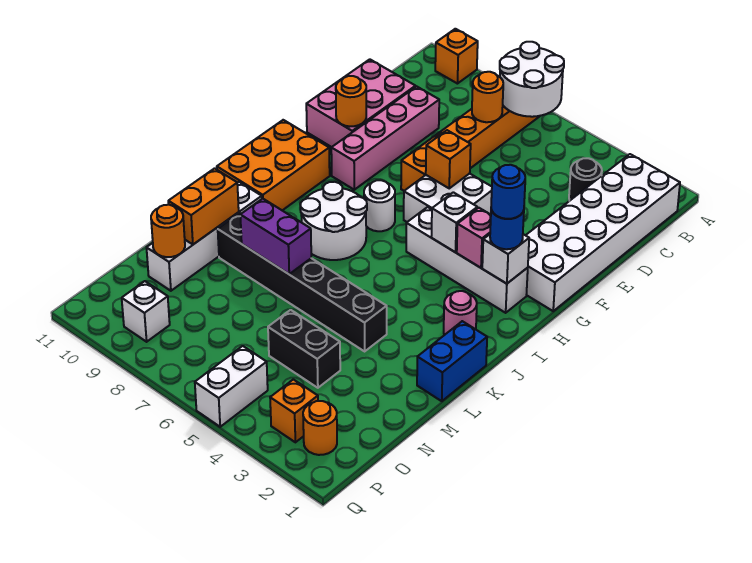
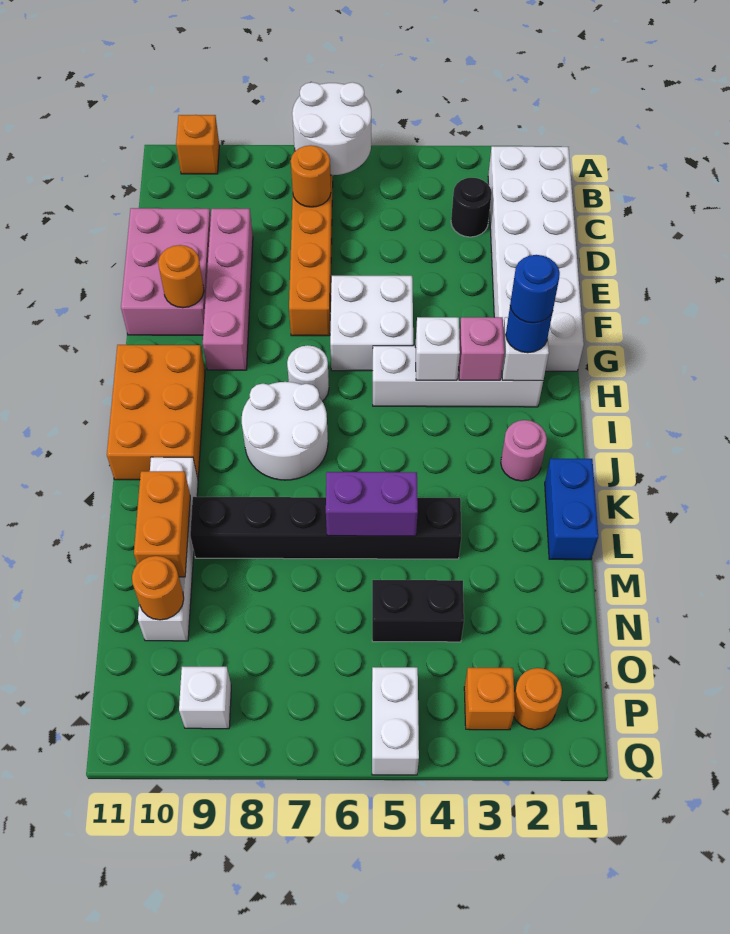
orange brick F6 level 2 -> none
purple brick L7:L8 level 2 -> purple brick L5:L6 level 2

